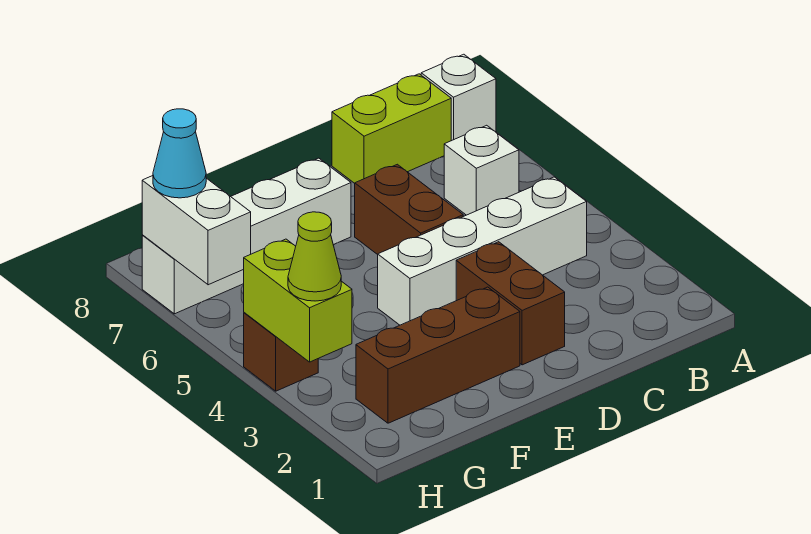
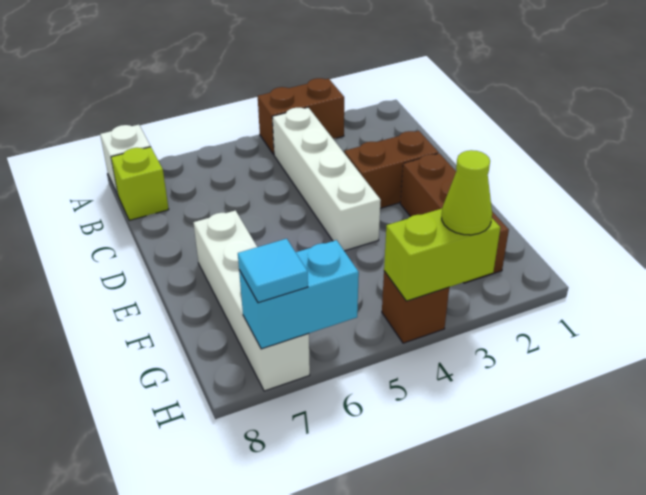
white brick B6 level 1 -> none
lime brick B8:C8 level 1 -> lime brick B8 level 1
brown brick D5:D6 level 1 -> brown brick A3:A4 level 1
white brick H6:H7 level 2 -> cyan brick H6:H7 level 2
cyan cone H7 level 3 -> cyan tile H7 level 3

